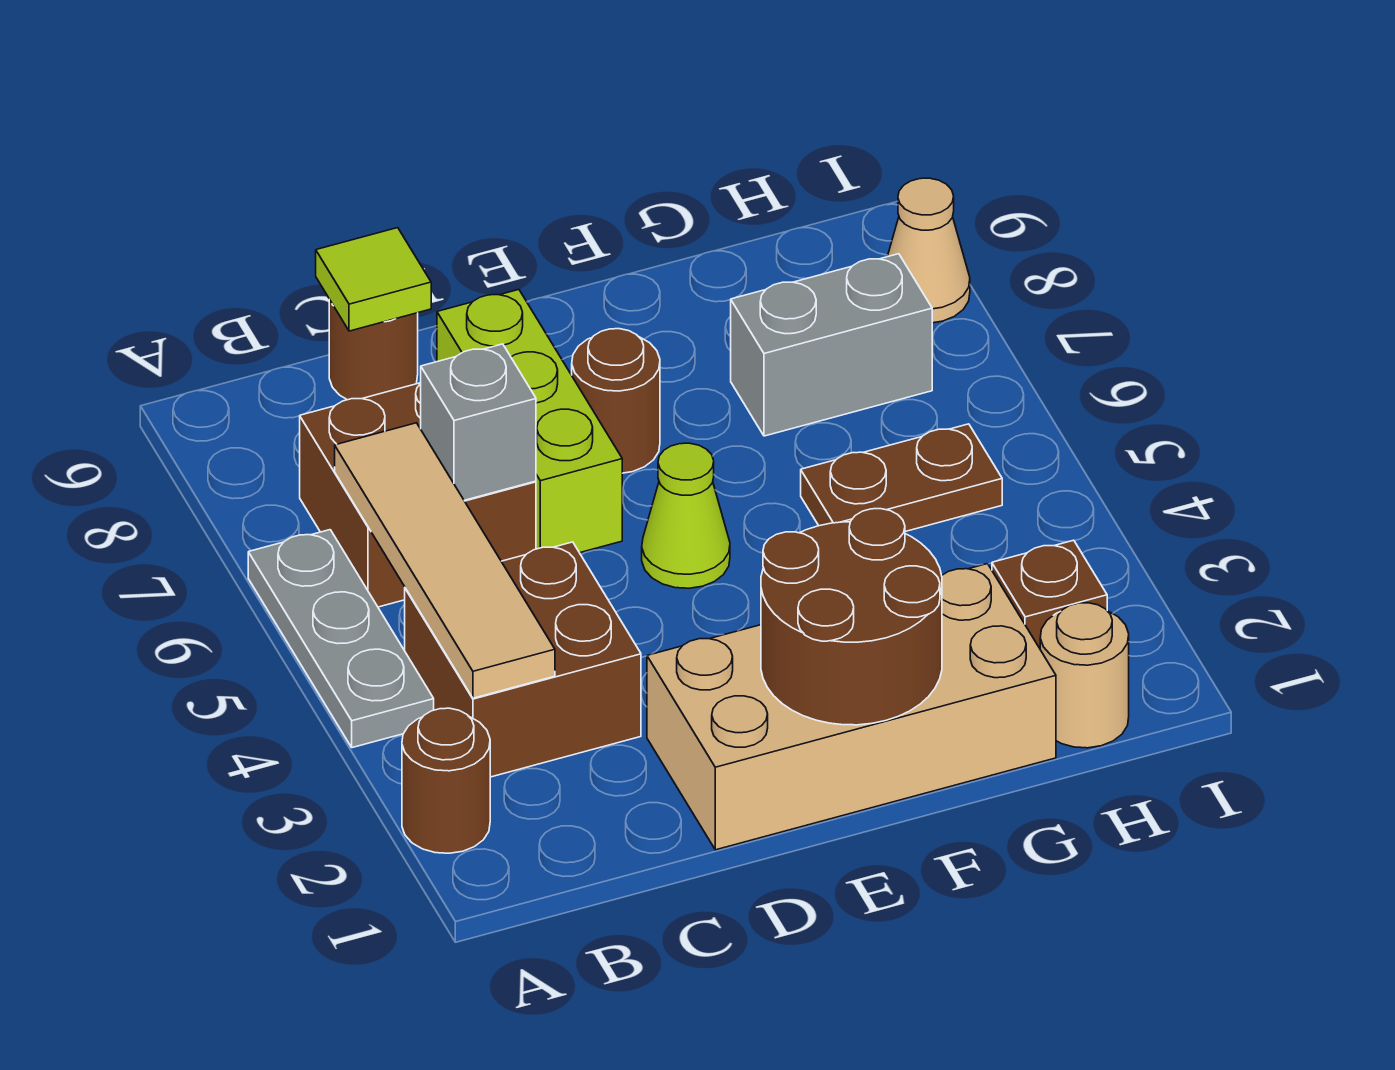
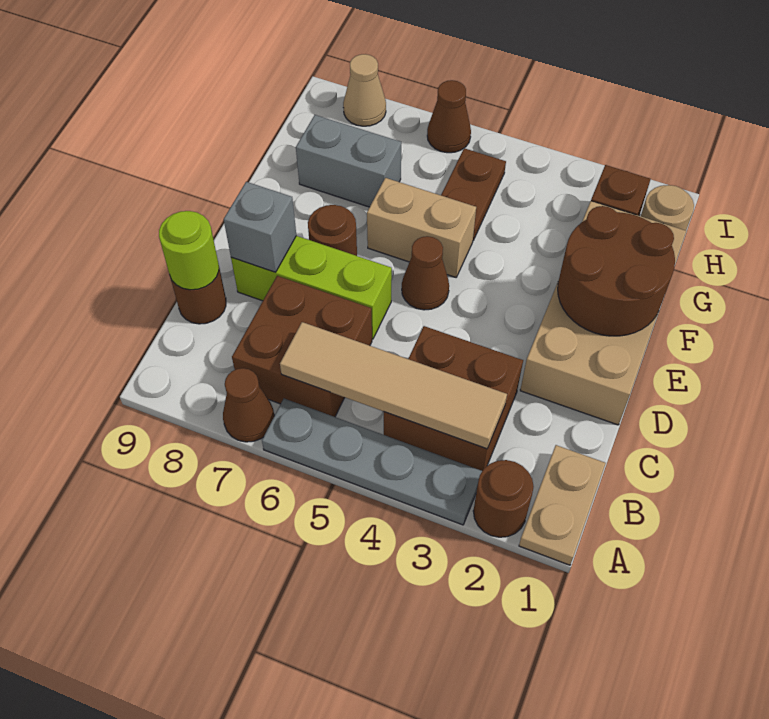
none -> tan plate A1:B1 level 1
grey plate A4:A6 level 1 -> grey plate A3:A6 level 1
none -> brown cone A7 level 1
grey brick C6 level 2 -> grey brick D8 level 2
lime tile C9 level 2 -> lime round brick C9 level 2
lime cone E5 level 1 -> brown cone E5 level 1
none -> tan brick F5:F6 level 1
grey brick G7:H7 level 1 -> grey brick G7:G8 level 1
none -> brown cone I6 level 1

